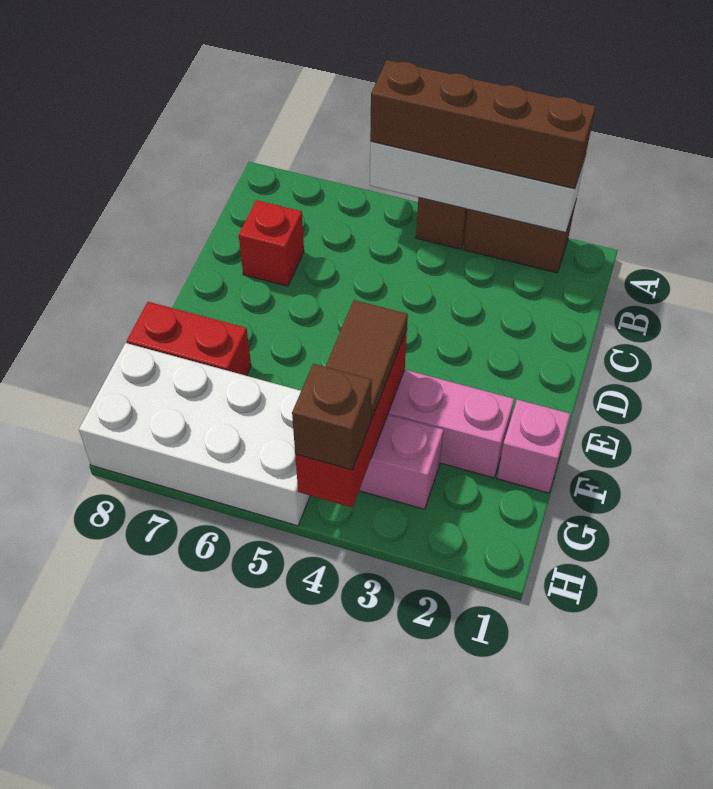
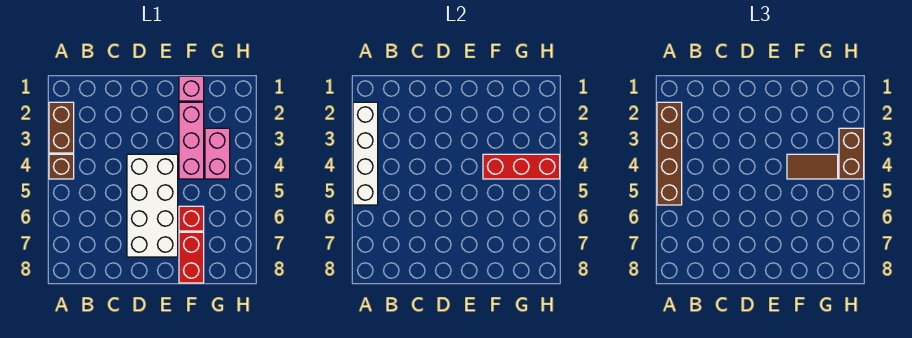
red brick C7 level 1 -> red brick F6 level 1
white brick G5:H8 level 1 -> white brick D4:E7 level 1
brown brick H4 level 3 -> brown brick H3:H4 level 3

